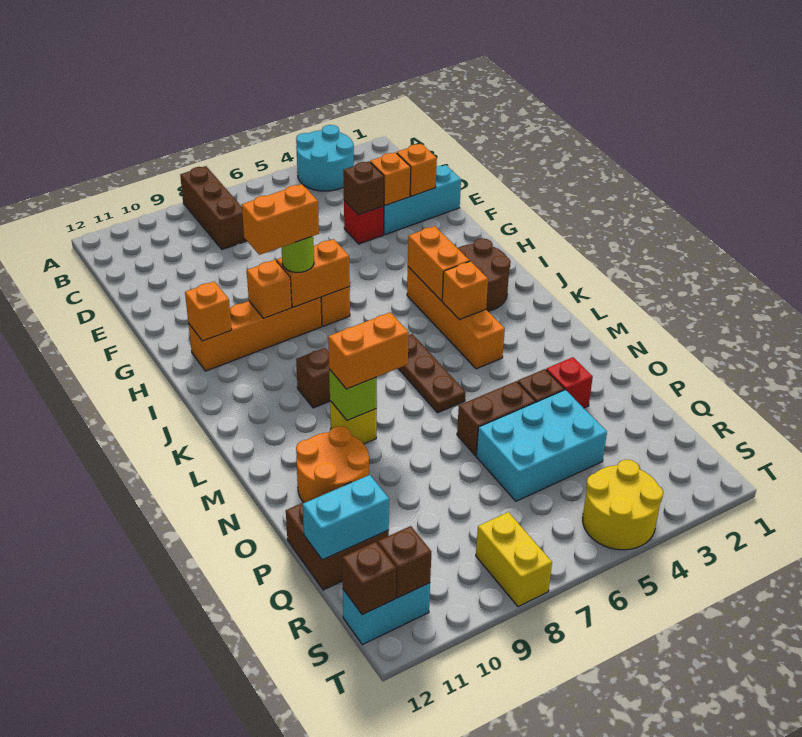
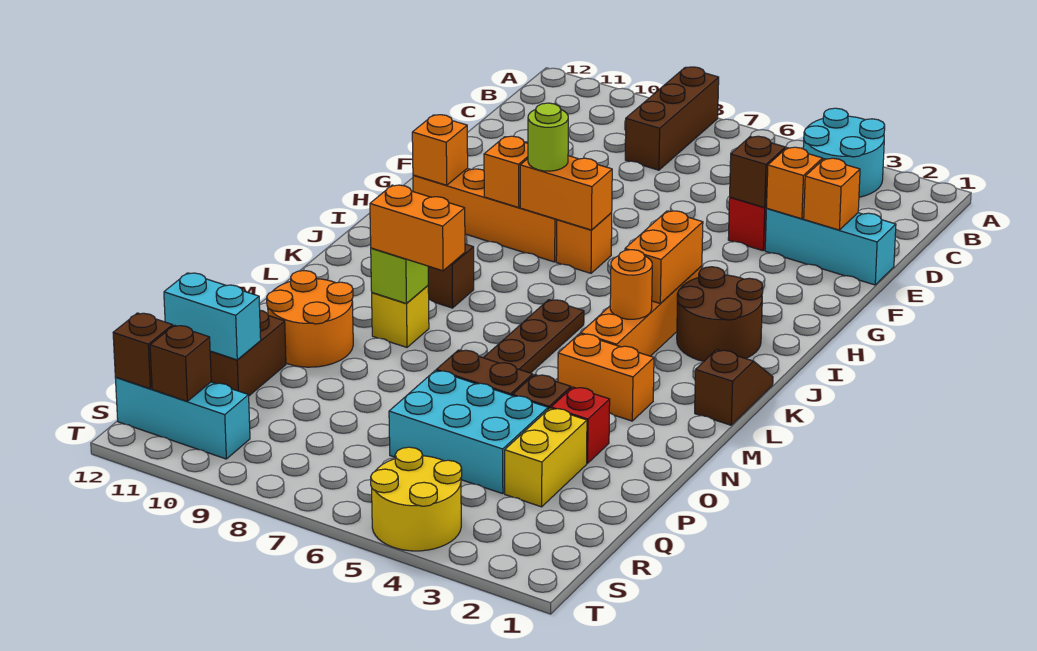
orange brick H8:H9 level 4 -> orange brick M3:M4 level 1
none -> brown slope K1:L1 level 1 top L
orange brick K4 level 2 -> orange round brick K4 level 2
yellow brick S8:T8 level 1 -> yellow brick P3:Q3 level 1
cyan brick S11:S12 level 1 -> cyan brick S10:S12 level 1

